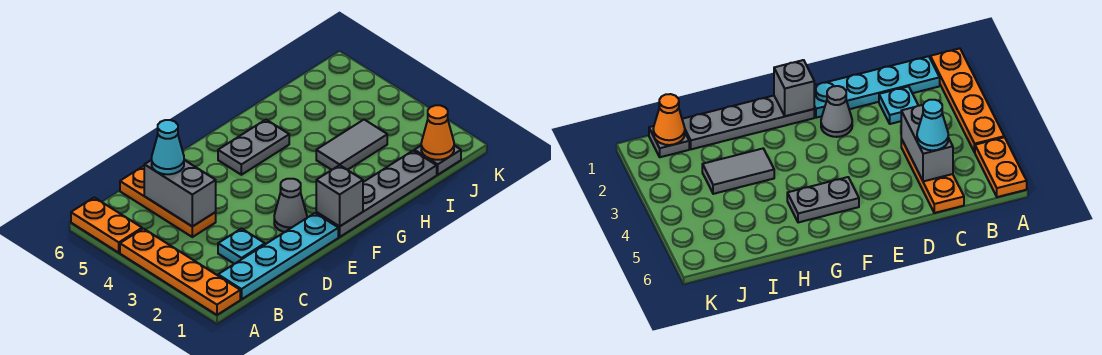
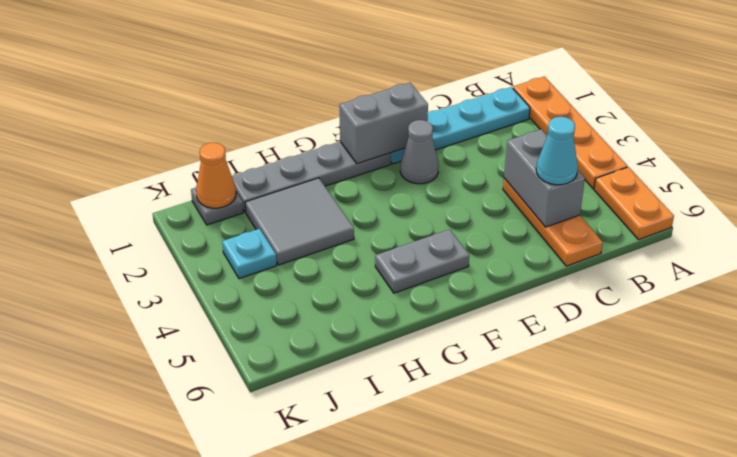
cyan plate C2 level 1 -> cyan plate J3 level 1
grey brick F1 level 2 -> grey brick E1:F1 level 2
grey tile H3:I3 level 1 -> grey tile H2:I3 level 1

